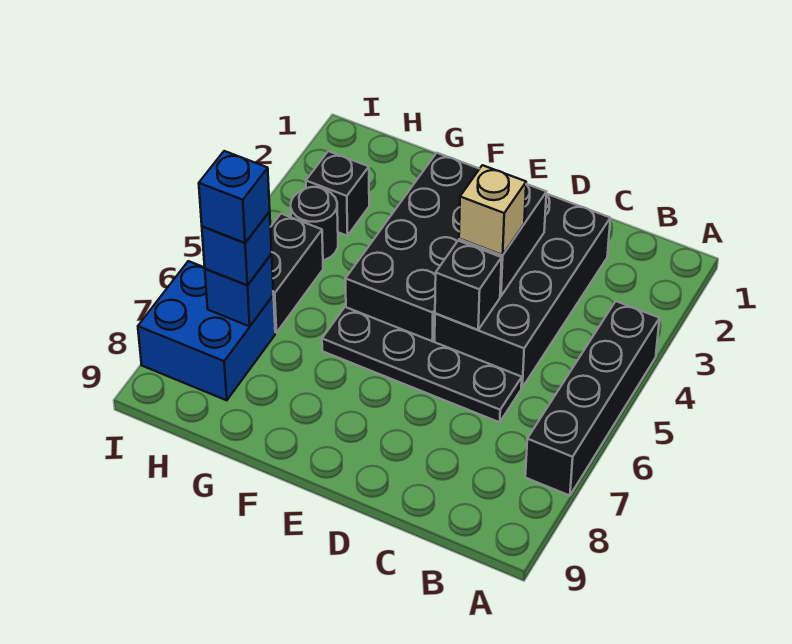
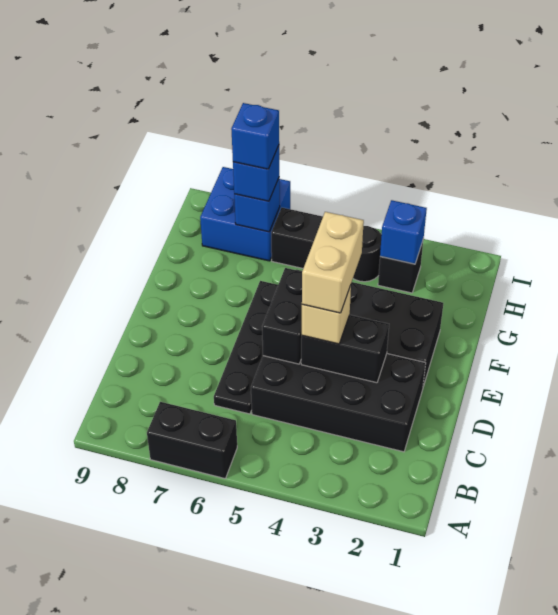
black brick A4:A7 level 1 -> black brick A6:A7 level 1
none -> tan brick D4:E4 level 4
black brick D5 level 2 -> black brick D5:E5 level 2
none -> blue brick H3 level 2

